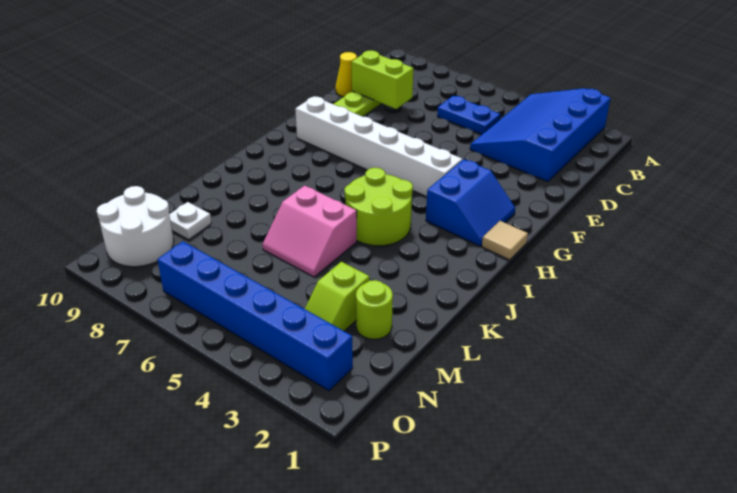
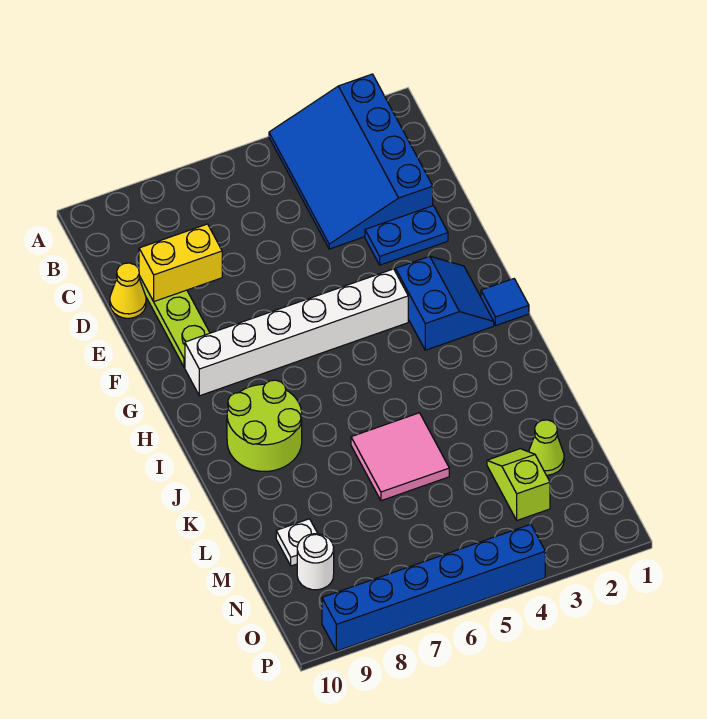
blue plate C5:C6 level 1 -> blue plate E2:E3 level 1
lime brick D8:D9 level 2 -> yellow brick D8:D9 level 2
tan tile H1 level 1 -> blue tile H1 level 1
lime round brick I4:J5 level 1 -> lime round brick I8:J9 level 1
pink slope K5:L6 level 1 top K -> pink tile K5:L6 level 1
lime round brick M2 level 1 -> lime cone M2 level 1
lime slope M3:N3 level 1 top M -> lime slope M3:N3 level 1 top N
white round brick N9:O10 level 1 -> white round brick N9 level 1
blue brick O2:O7 level 1 -> blue brick P4:P9 level 1

